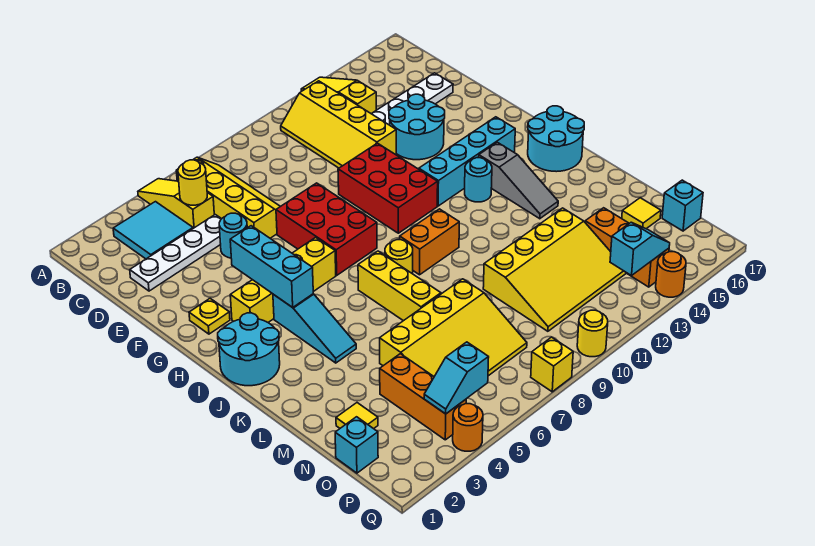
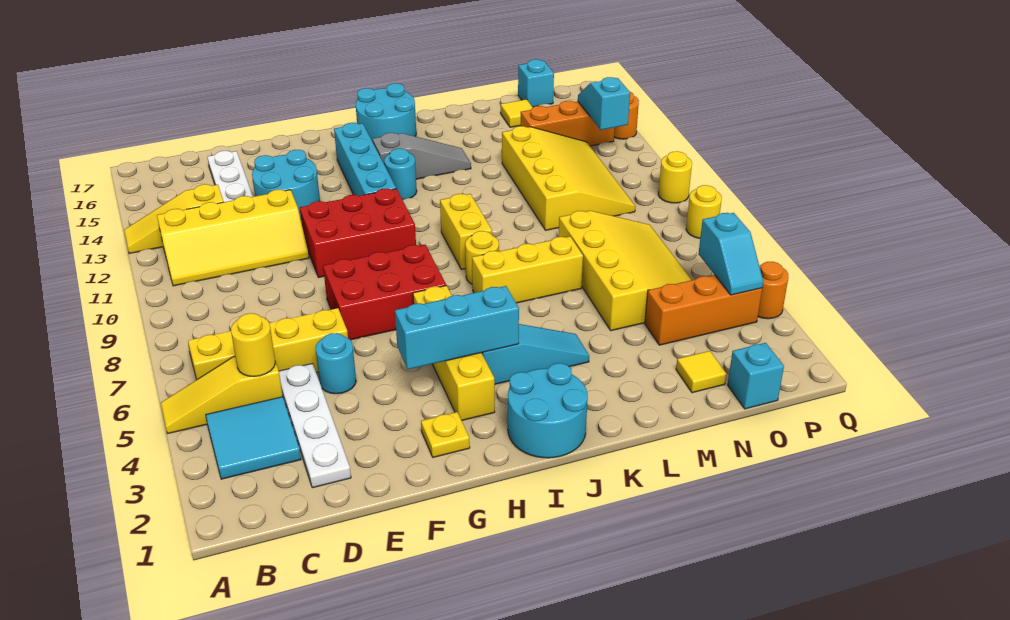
orange brick J9:J10 level 1 -> yellow brick J9:J10 level 1
yellow brick Q8 level 1 -> yellow round brick Q8 level 1

